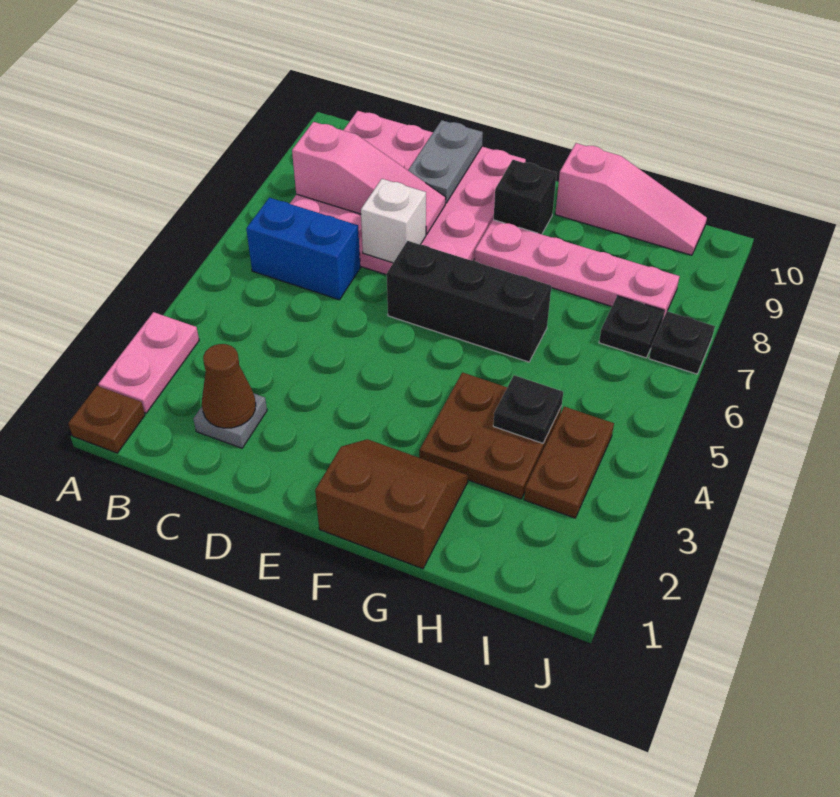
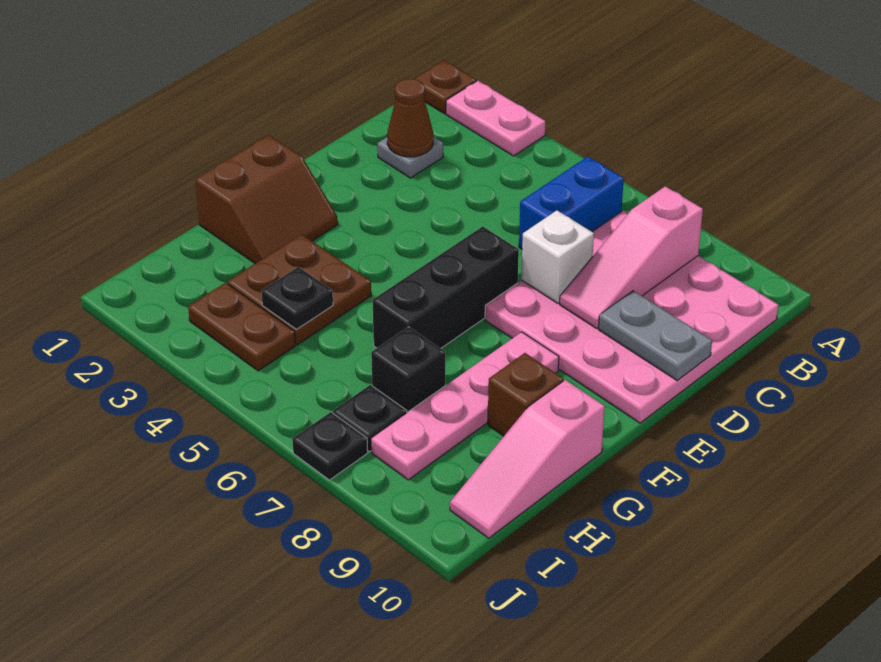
black brick F9 level 1 -> black brick H7 level 1
none -> brown brick G9 level 1

